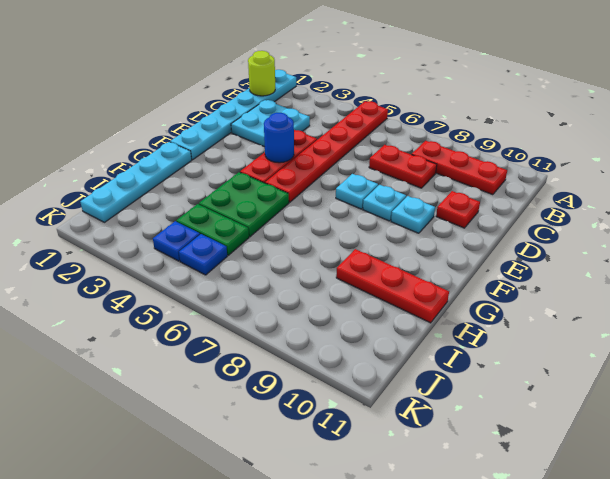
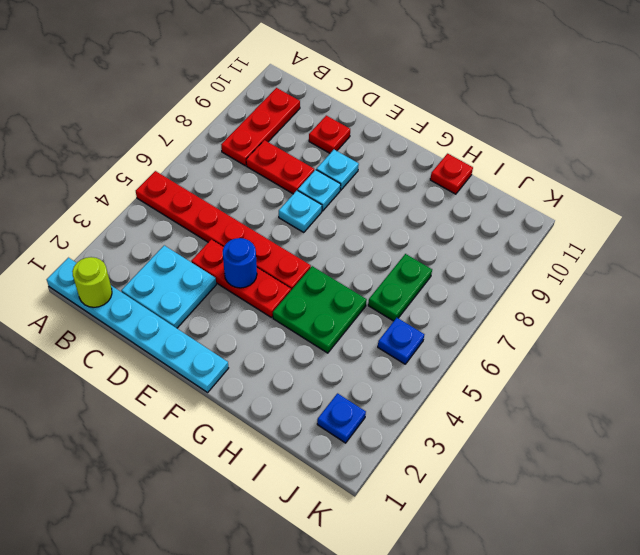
red plate C7:C8 level 1 -> red plate C8:D8 level 1
cyan plate G1:J1 level 1 -> none
red plate H9:H11 level 1 -> red plate H11 level 1
green plate I4:I5 level 1 -> green plate I6:I7 level 1
blue plate J4 level 1 -> blue plate J2 level 1

